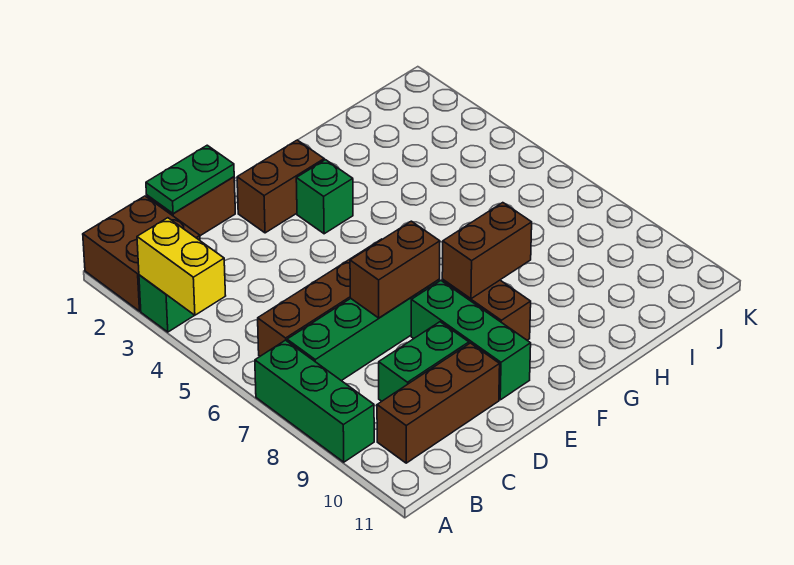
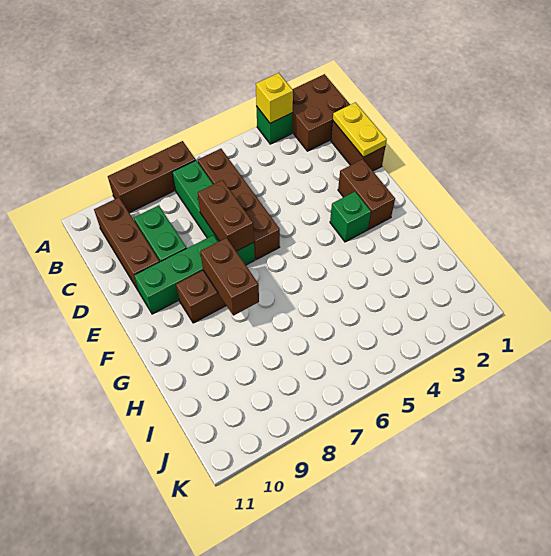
yellow brick A3:A4 level 2 -> yellow brick A3 level 2
green brick A7:A9 level 1 -> brown brick A7:A9 level 1
green plate C1:D1 level 2 -> yellow plate C1:D1 level 2

